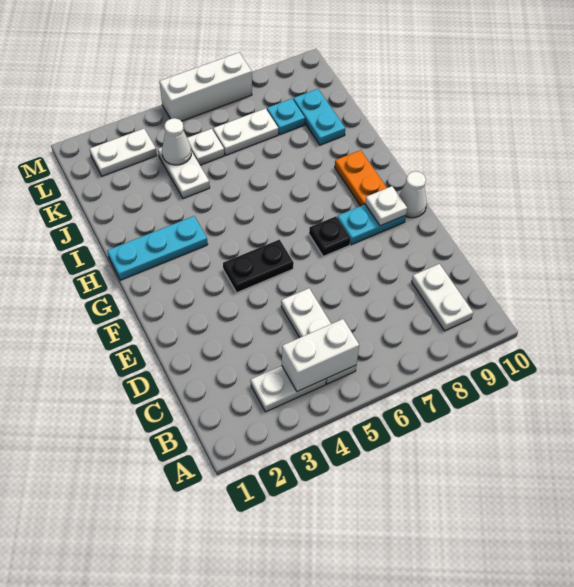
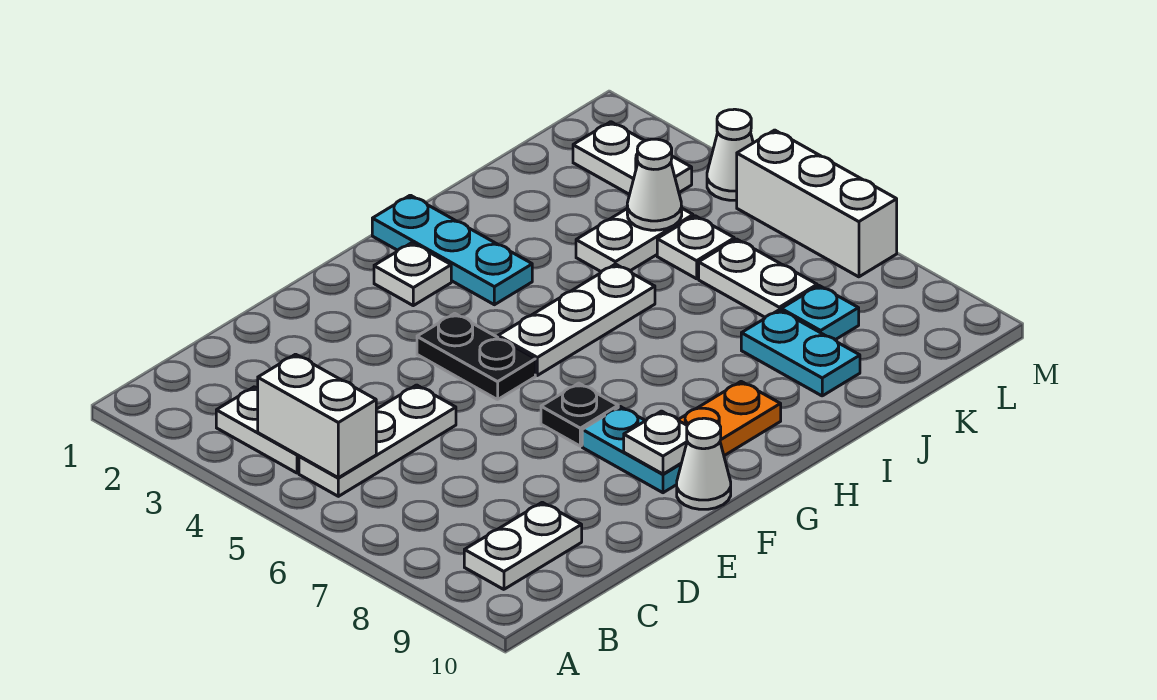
none -> white plate G2 level 1
none -> white plate G5:I5 level 1
cyan plate J9:K9 level 1 -> cyan plate J8:J9 level 1
none -> white cone M4 level 1

